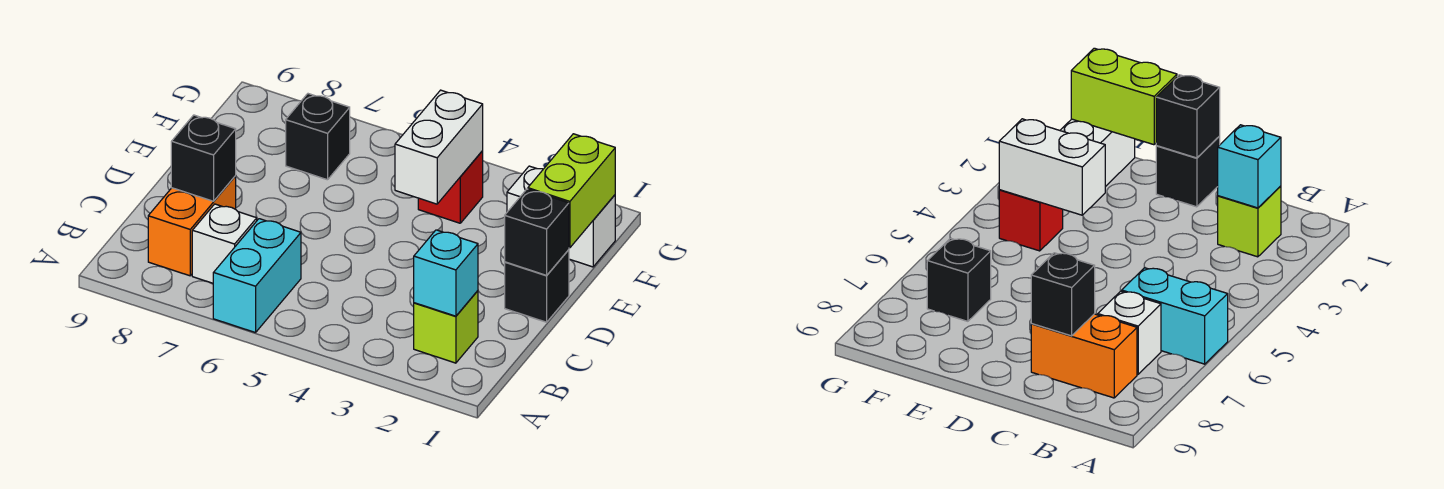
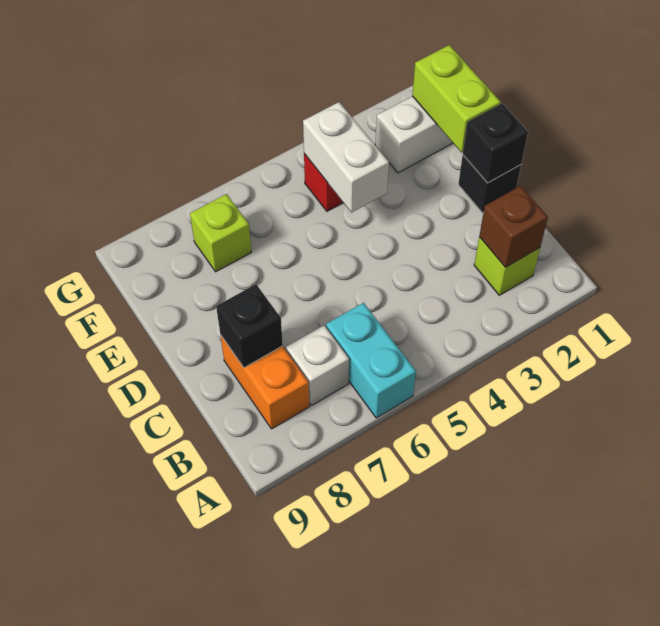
cyan brick B2 level 2 -> brown brick B2 level 2
black brick F7 level 1 -> lime brick F7 level 1

